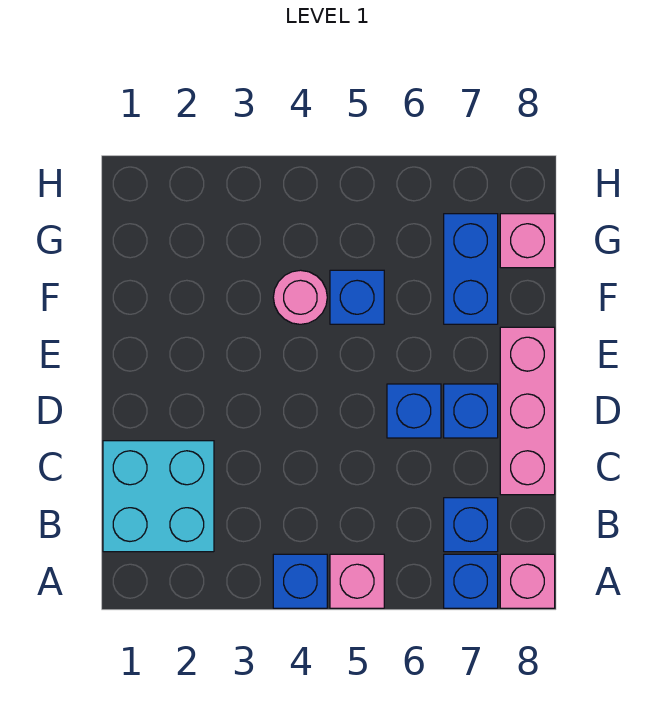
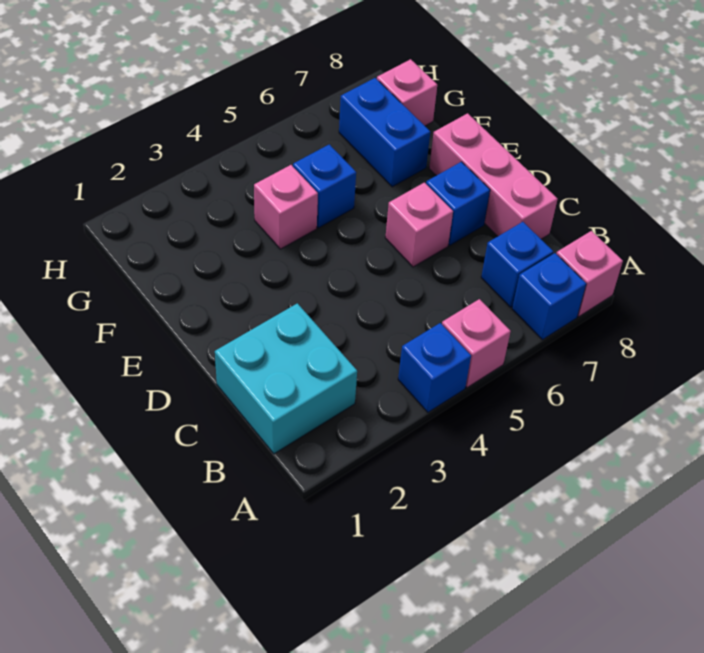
blue brick D6 level 1 -> pink brick D6 level 1
pink round brick F4 level 1 -> pink brick F4 level 1

